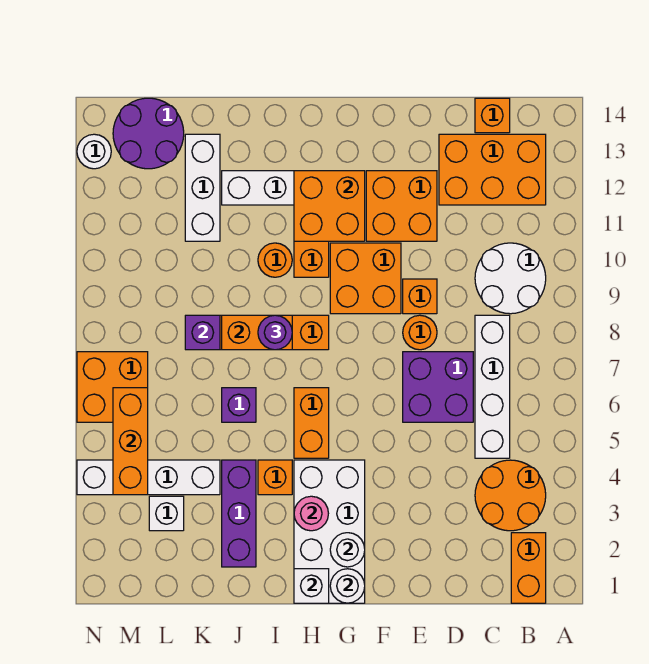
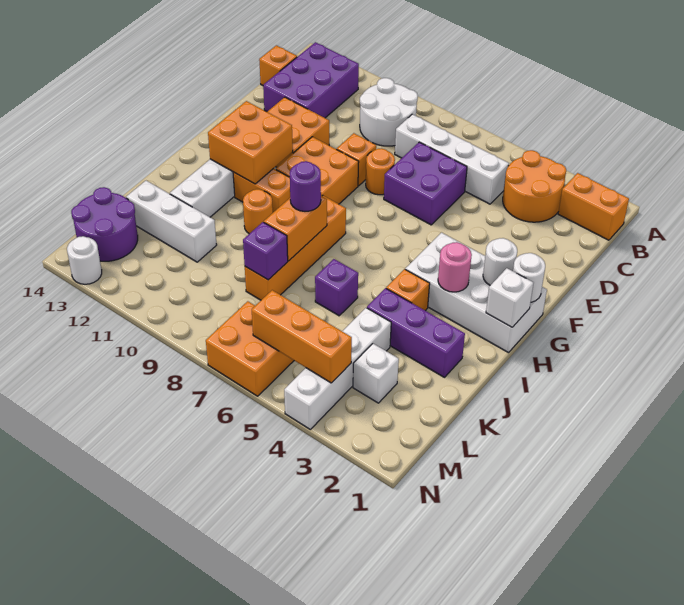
orange brick B12:D13 level 1 -> purple brick B12:D13 level 1
orange brick H5:H6 level 1 -> none

